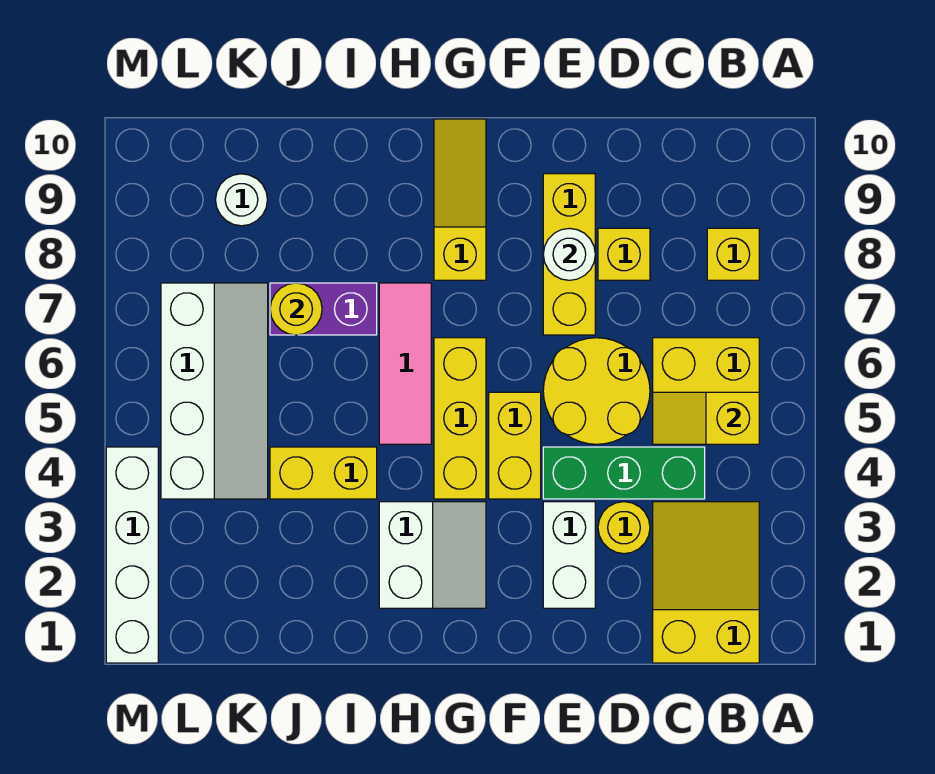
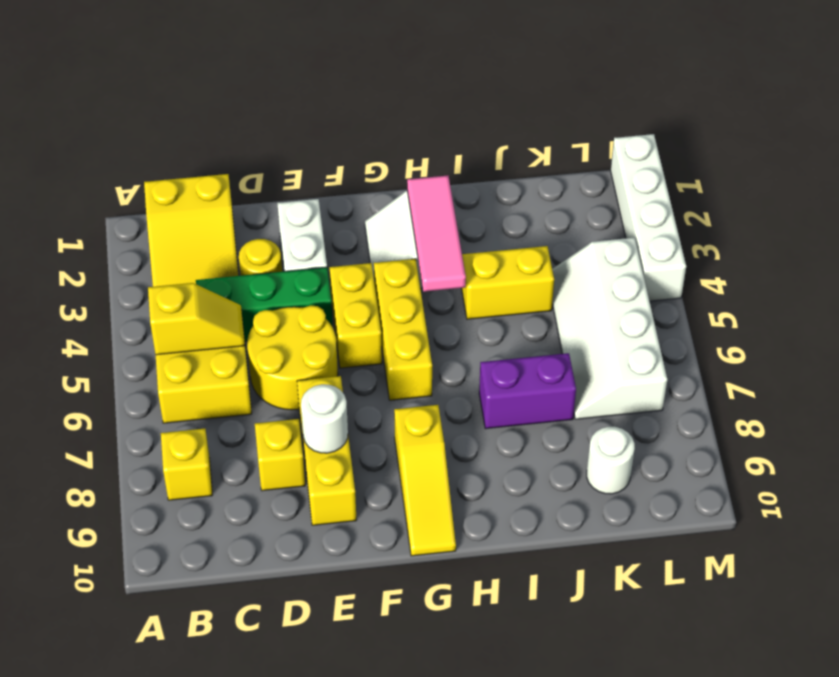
pink tile H5:H7 level 1 -> pink tile H2:H4 level 2
yellow round brick J7 level 2 -> none

